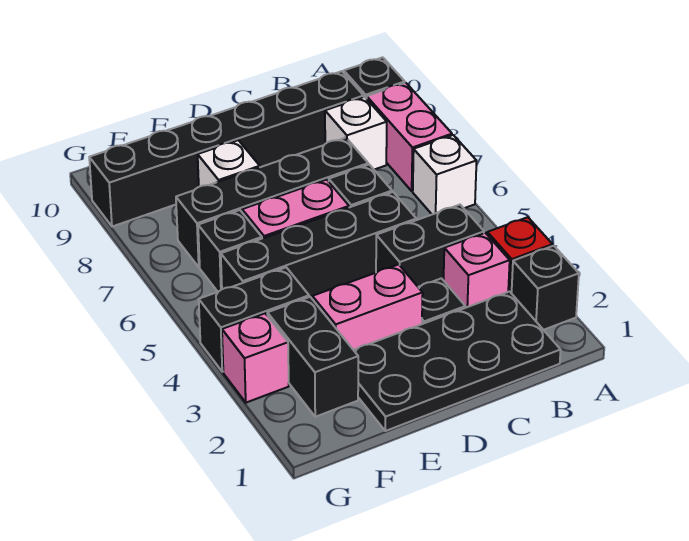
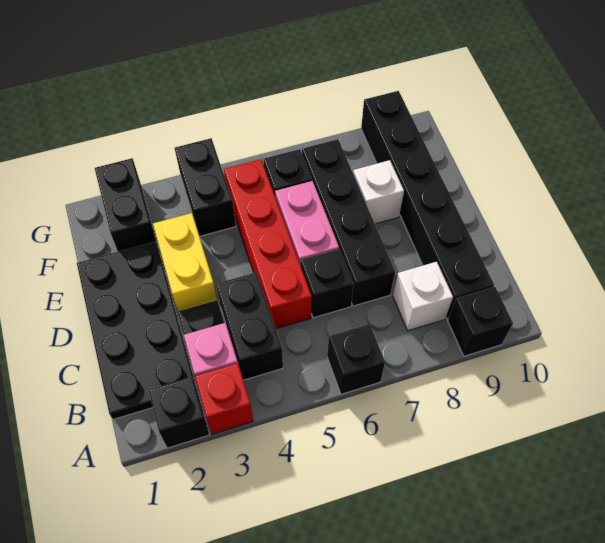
white brick A6 level 1 -> black brick A6 level 1
pink brick A7:A8 level 1 -> none
black brick C5:F5 level 1 -> red brick C5:F5 level 1
pink brick D3:E3 level 1 -> yellow brick D3:E3 level 1
black brick F2:F3 level 1 -> black brick F2:G2 level 1
pink brick G3 level 1 -> none

